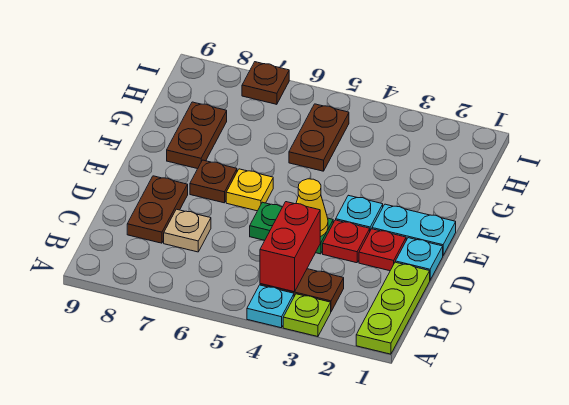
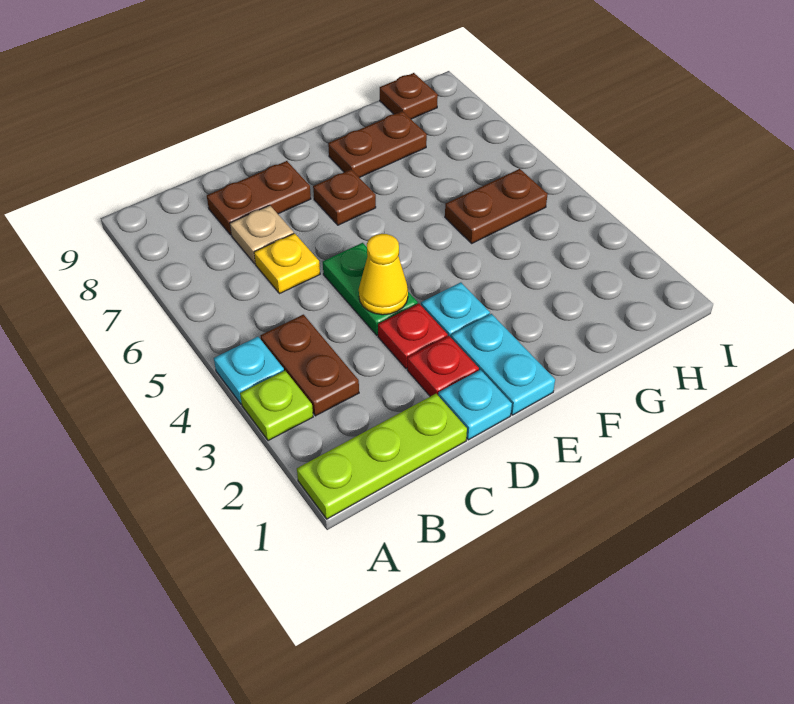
red brick B4:C4 level 2 -> none
yellow plate E6 level 1 -> yellow plate C6 level 1
brown plate I7 level 1 -> brown plate H9 level 1

